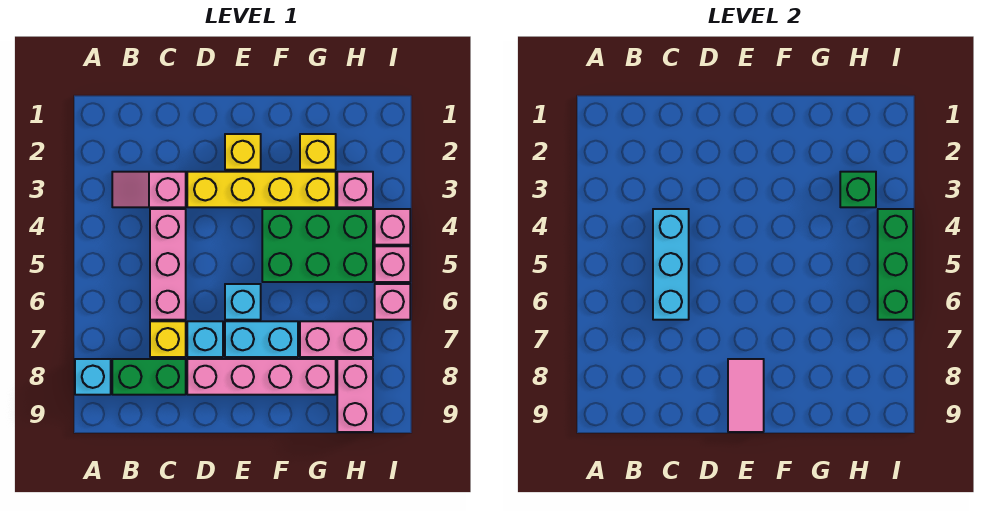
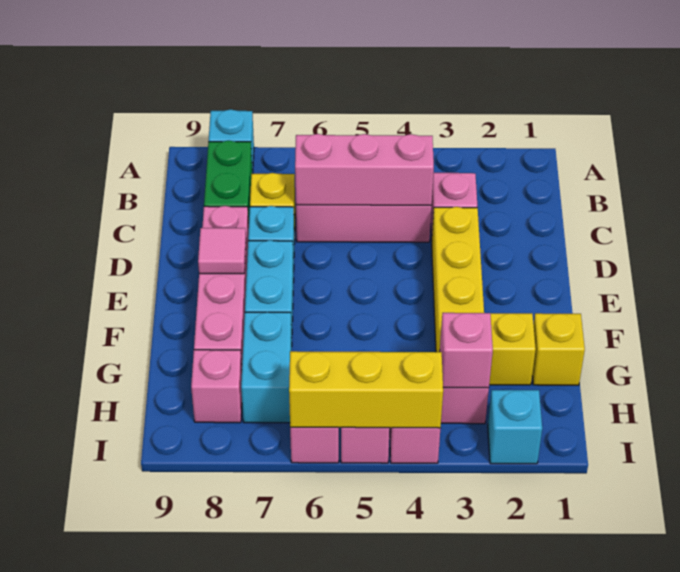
cyan brick C4:C6 level 2 -> pink brick C4:C6 level 2
yellow brick E2 level 1 -> yellow brick G1 level 1
cyan brick E6 level 1 -> cyan brick I2 level 1
pink tile E8:E9 level 2 -> pink tile E8 level 2
green brick F4:H5 level 1 -> none
pink brick G7:H7 level 1 -> cyan brick G7:H7 level 1
green brick H3 level 2 -> pink brick H3 level 2
pink brick H8:H9 level 1 -> pink brick H8 level 1
green brick I4:I6 level 2 -> yellow brick I4:I6 level 2

